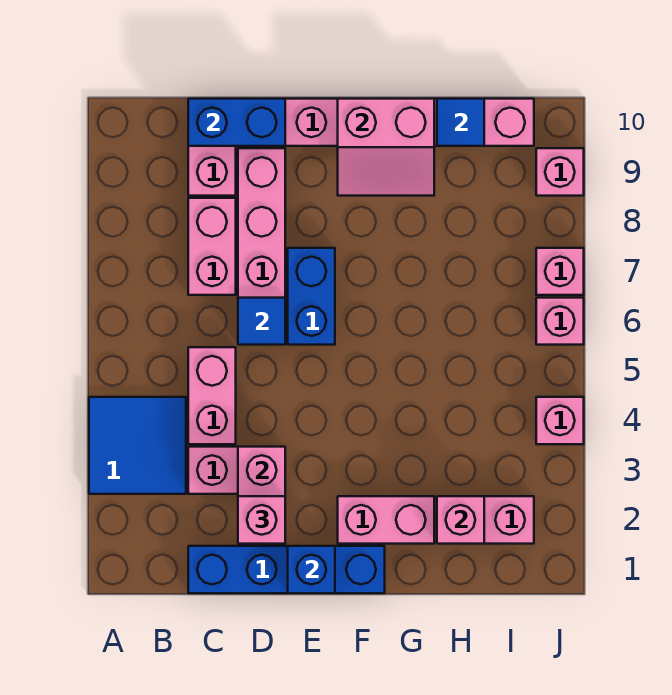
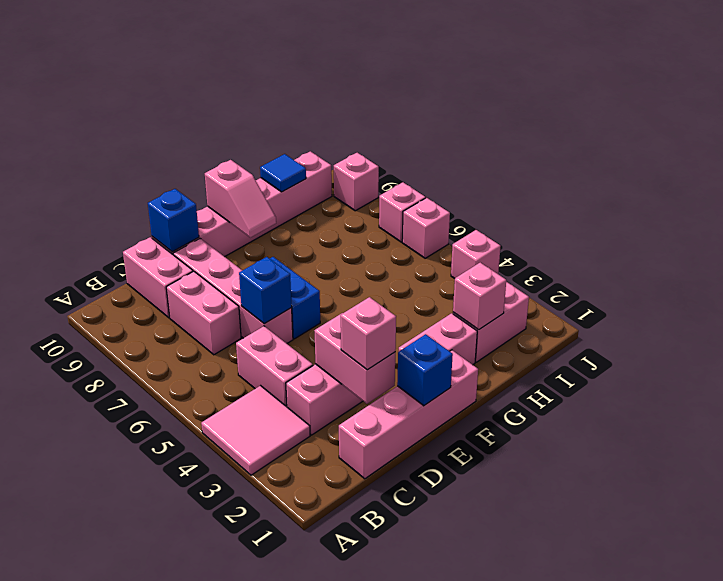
blue tile A3:B4 level 1 -> pink tile A3:B4 level 1
blue brick C1:F1 level 1 -> pink brick C1:F1 level 1
blue brick C10:D10 level 2 -> blue brick D10 level 2
blue tile D6 level 2 -> blue brick D6 level 2
pink slope F9:G10 level 2 top 10 -> pink slope F9:F10 level 2 top 10

